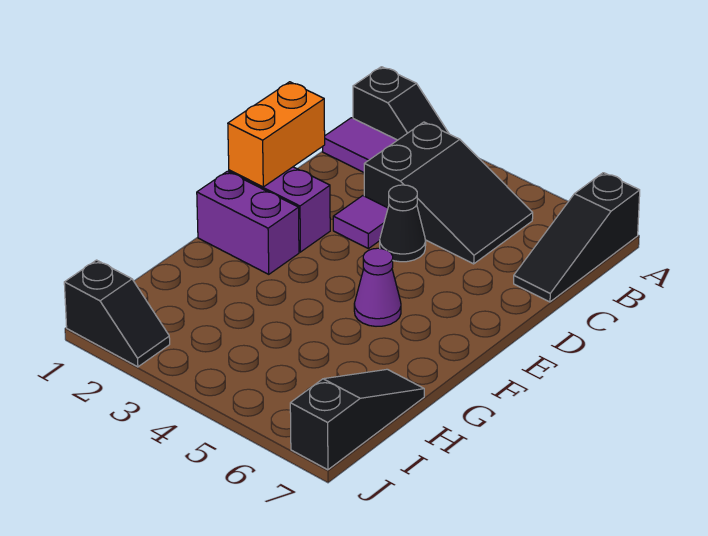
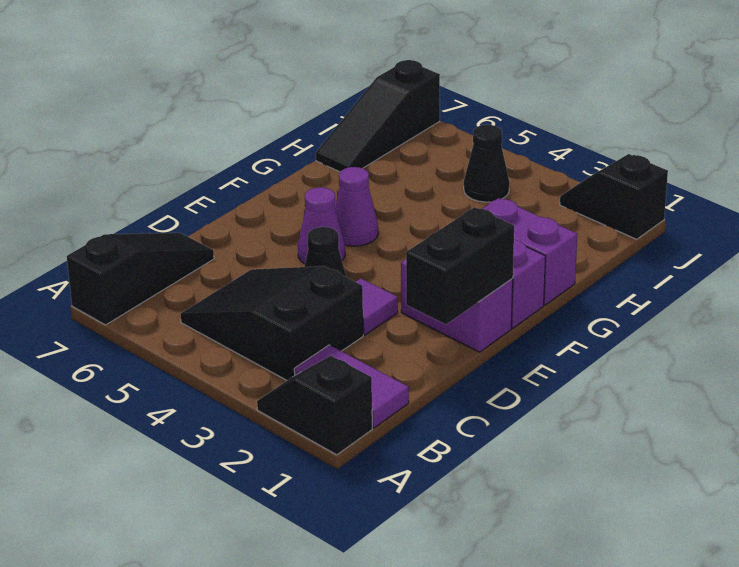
orange brick D1:E1 level 2 -> black brick D1:E1 level 2
none -> purple cone E5 level 1
none -> purple brick G1:G2 level 1
none -> black cone I4 level 1

